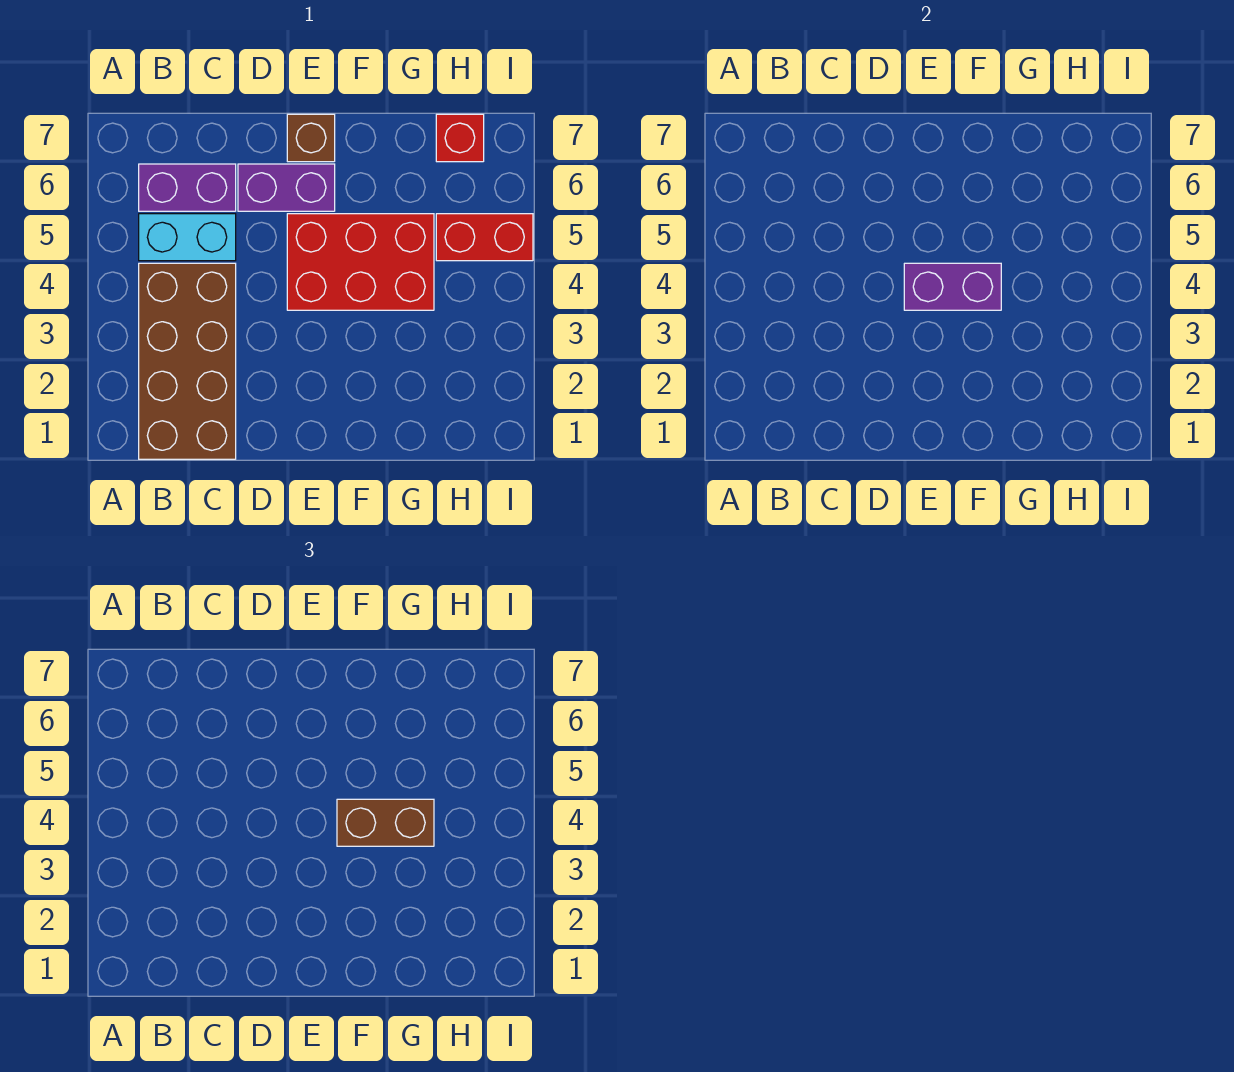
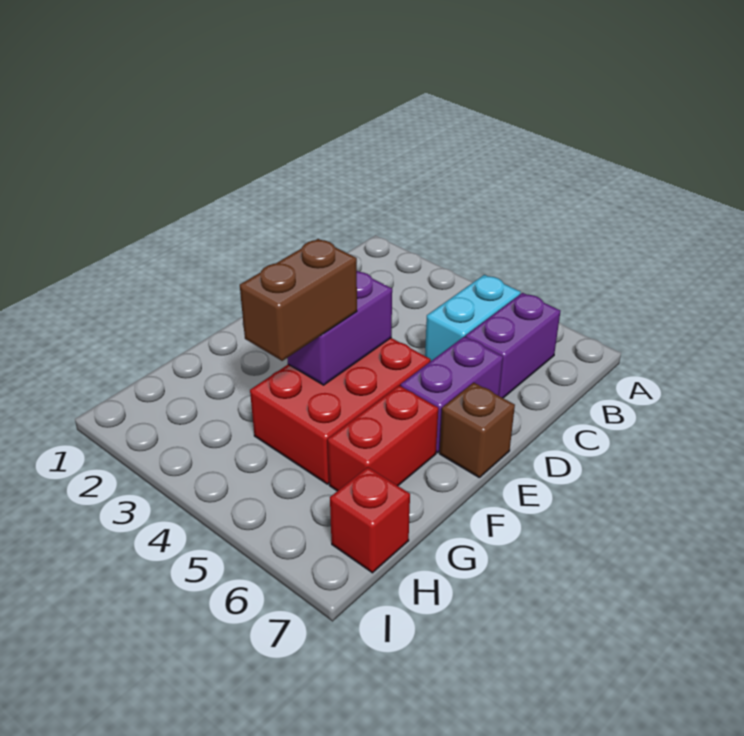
brown brick B1:C4 level 1 -> none
red brick H5:I5 level 1 -> red brick F6:G6 level 1

